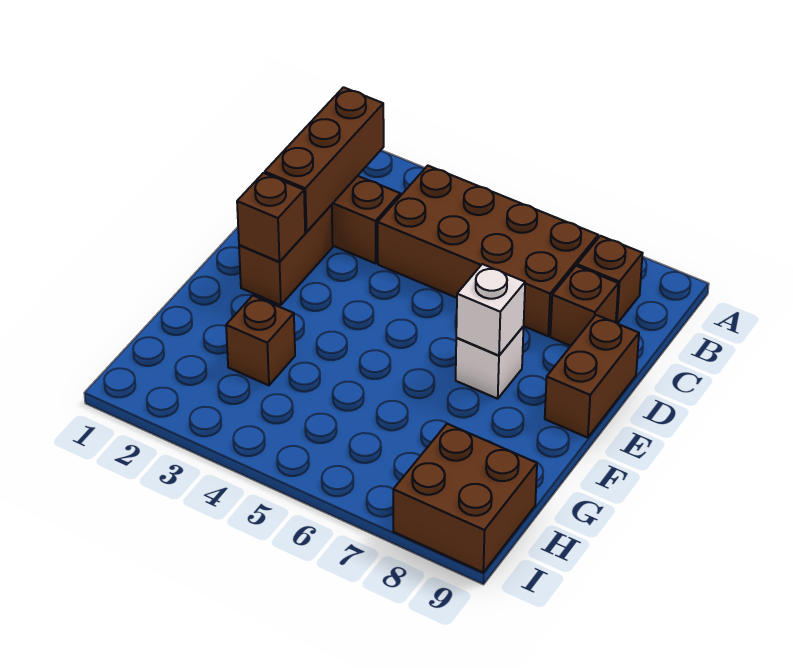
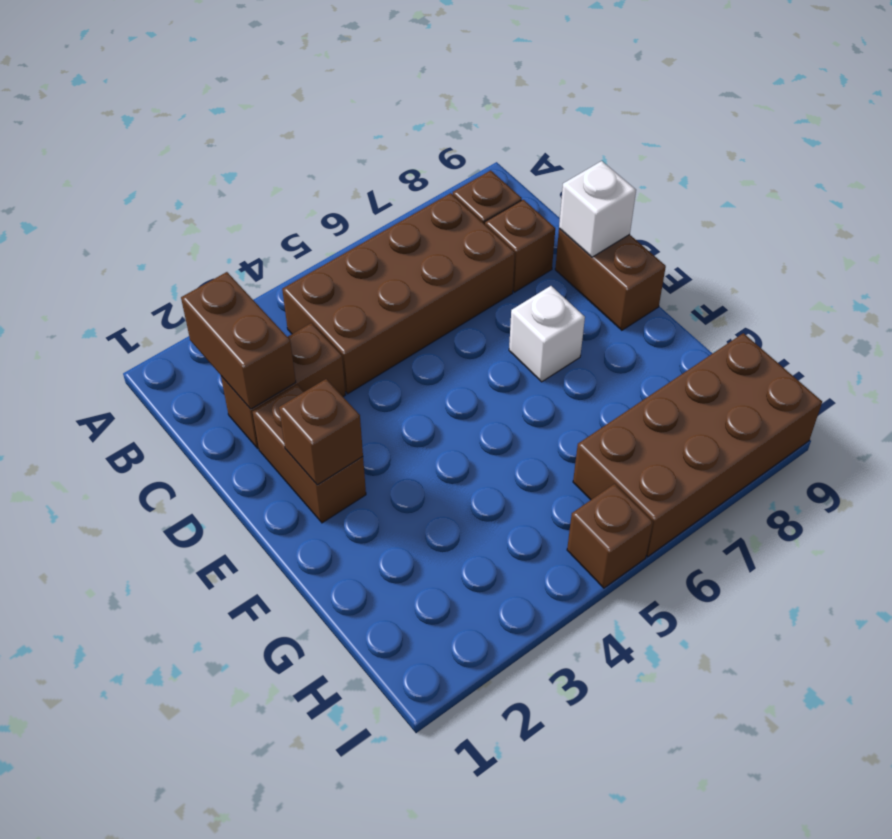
brown brick B2:D2 level 2 -> brown brick B2:C2 level 2
white brick E7 level 2 -> white brick D9 level 2
brown brick G3 level 1 -> brown brick I5 level 1
brown brick H8:I9 level 1 -> brown brick H6:I9 level 1

